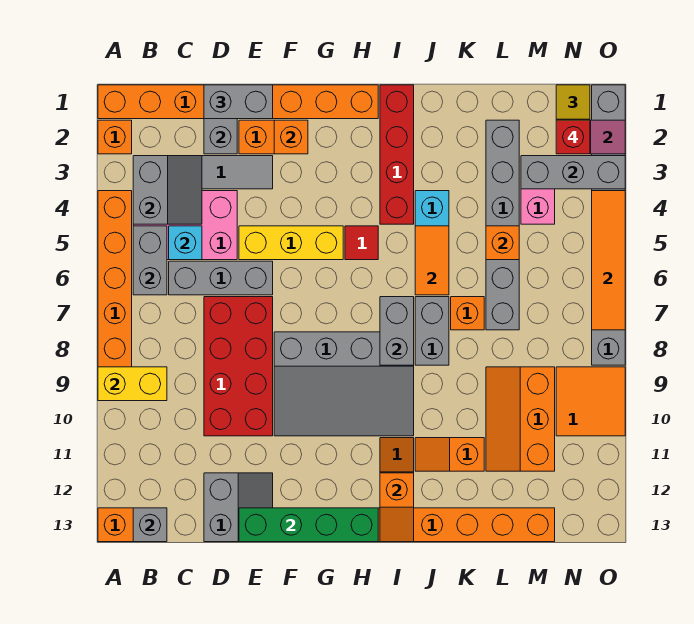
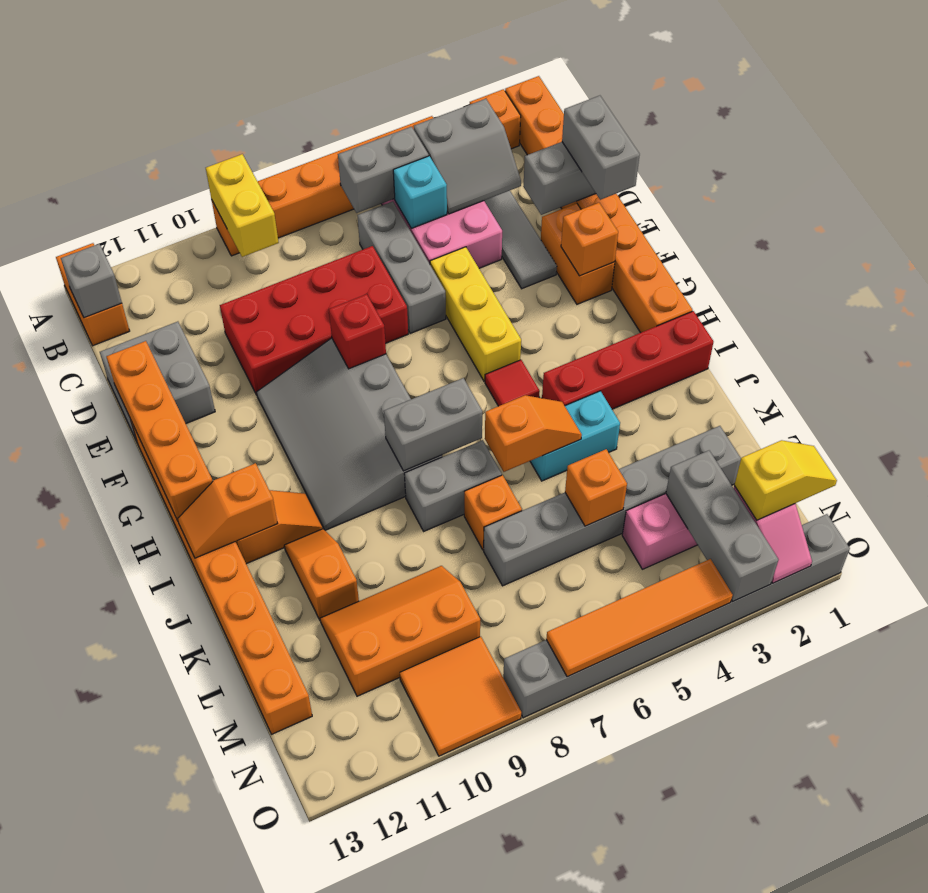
grey slope D12:E13 level 1 top D -> grey brick D12:E13 level 1
green brick E13:H13 level 2 -> orange brick E13:H13 level 2
orange tile J5:J6 level 2 -> orange slope J5:J6 level 2 top 6
red brick N2 level 4 -> red brick F8 level 2

